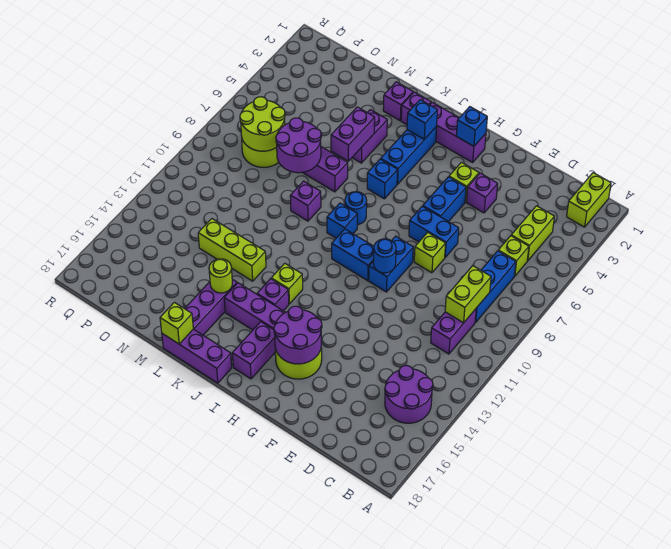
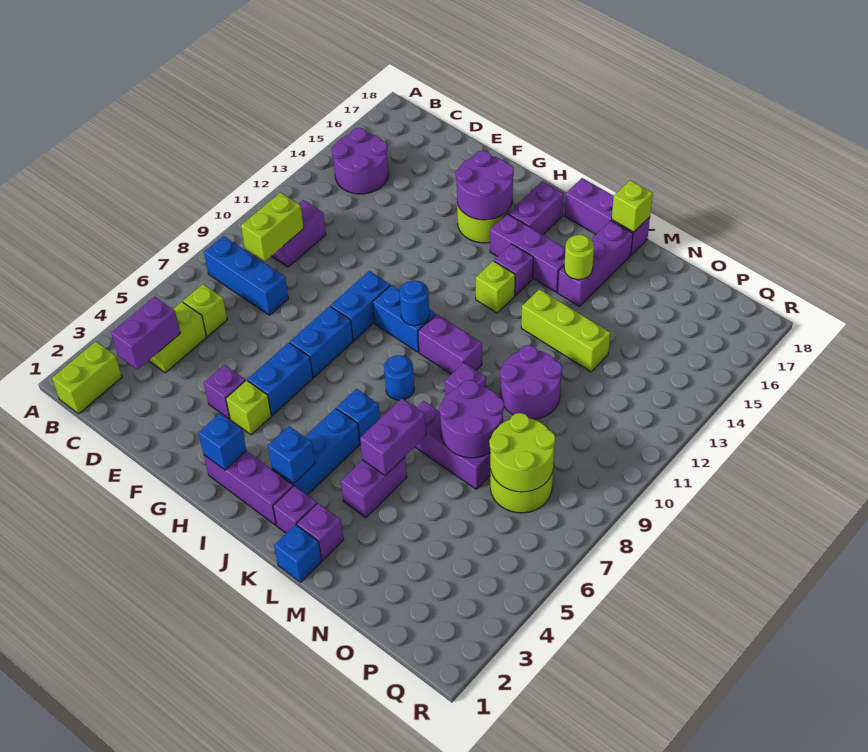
none -> purple brick C3:C4 level 2
blue brick C7:C9 level 1 -> blue brick B8:D8 level 1
blue brick F7:G7 level 1 -> blue brick G7:G8 level 1
lime brick F8 level 1 -> none
blue round brick G10 level 2 -> blue round brick I10 level 2
blue brick J9 level 1 -> blue brick L1 level 1
none -> purple brick J10:K10 level 1
none -> purple round brick M10:N11 level 1

